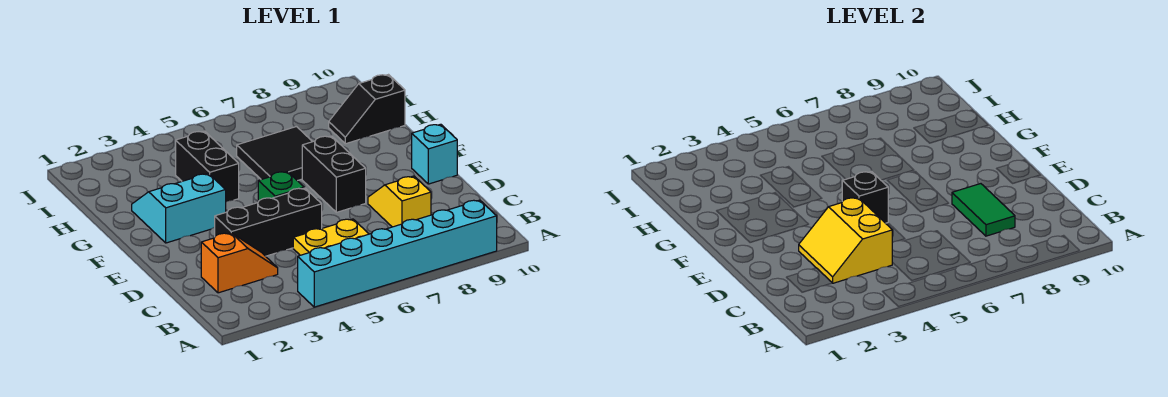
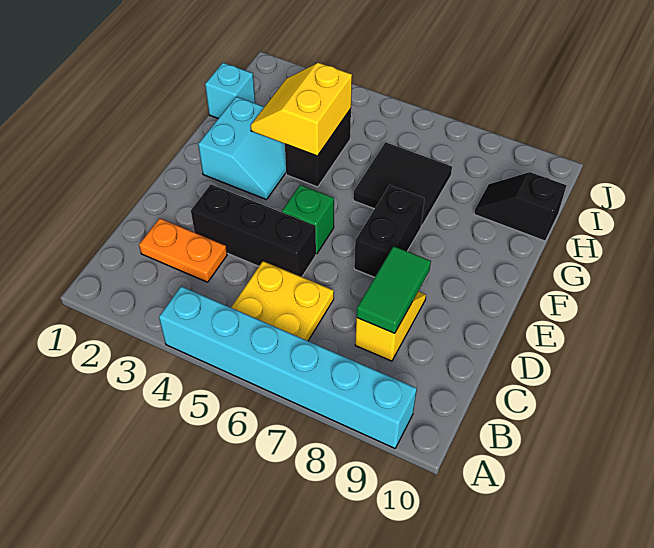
orange slope C2:C3 level 1 top 2 -> orange plate C2:C3 level 1
yellow slope C3:D4 level 2 top 4 -> yellow slope G3:H4 level 2 top 4
black brick E5 level 2 -> none
cyan brick E10 level 1 -> cyan brick H1 level 1
cyan slope F2:G3 level 1 top F -> cyan slope F2:G3 level 1 top 2

